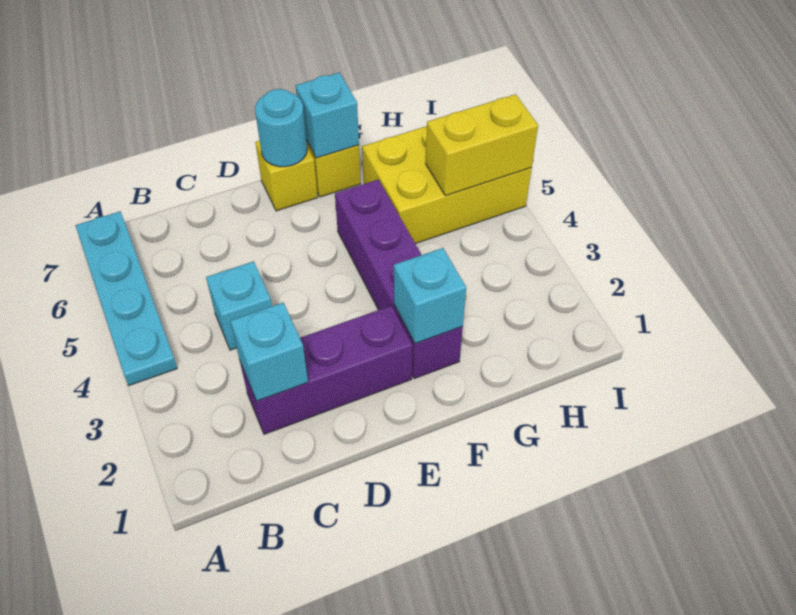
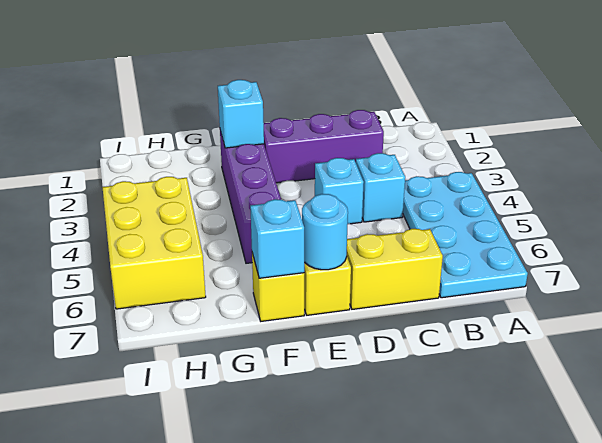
cyan plate A4:A7 level 1 -> cyan plate A4:B7 level 1
cyan brick C2 level 2 -> cyan brick D4 level 1
yellow brick G5:I6 level 1 -> yellow brick H4:I6 level 1
yellow brick H5:I5 level 2 -> yellow brick C7:D7 level 1

